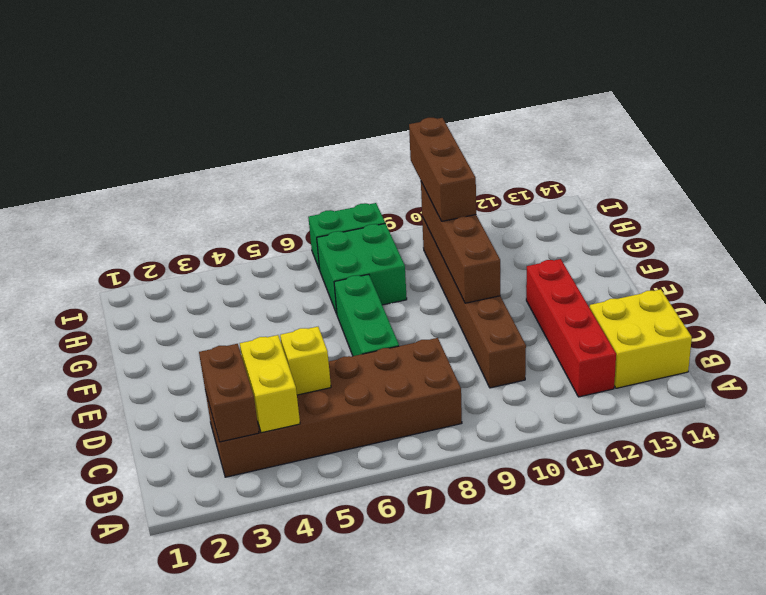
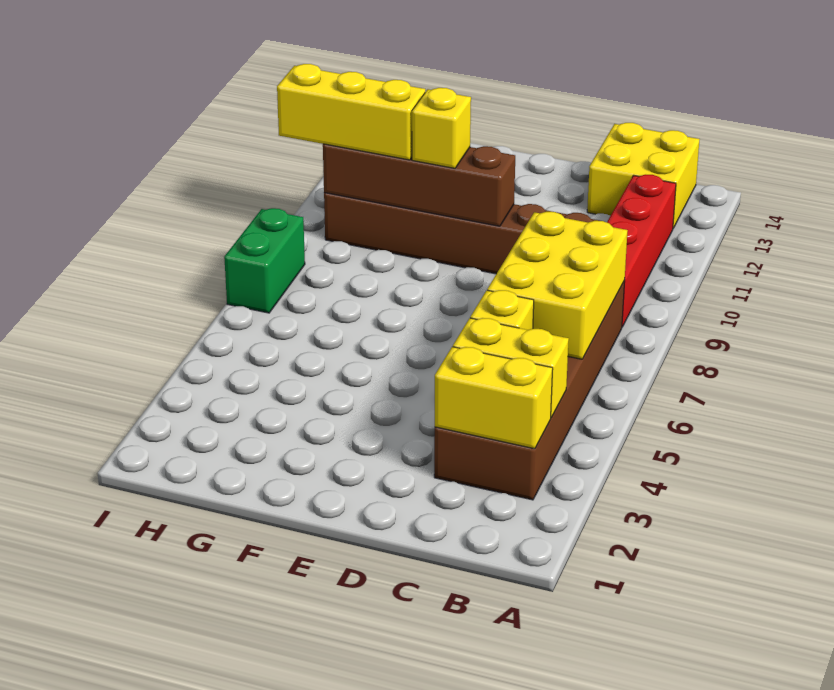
brown brick B3:C3 level 2 -> yellow brick B3:C3 level 2
none -> yellow brick B6:C8 level 2
red brick B12:E12 level 1 -> red brick B9:B12 level 1
green brick D7:F7 level 1 -> none
none -> yellow brick F10 level 3
green brick G7:H8 level 1 -> none
brown brick G10:I10 level 3 -> yellow brick G10:I10 level 3

